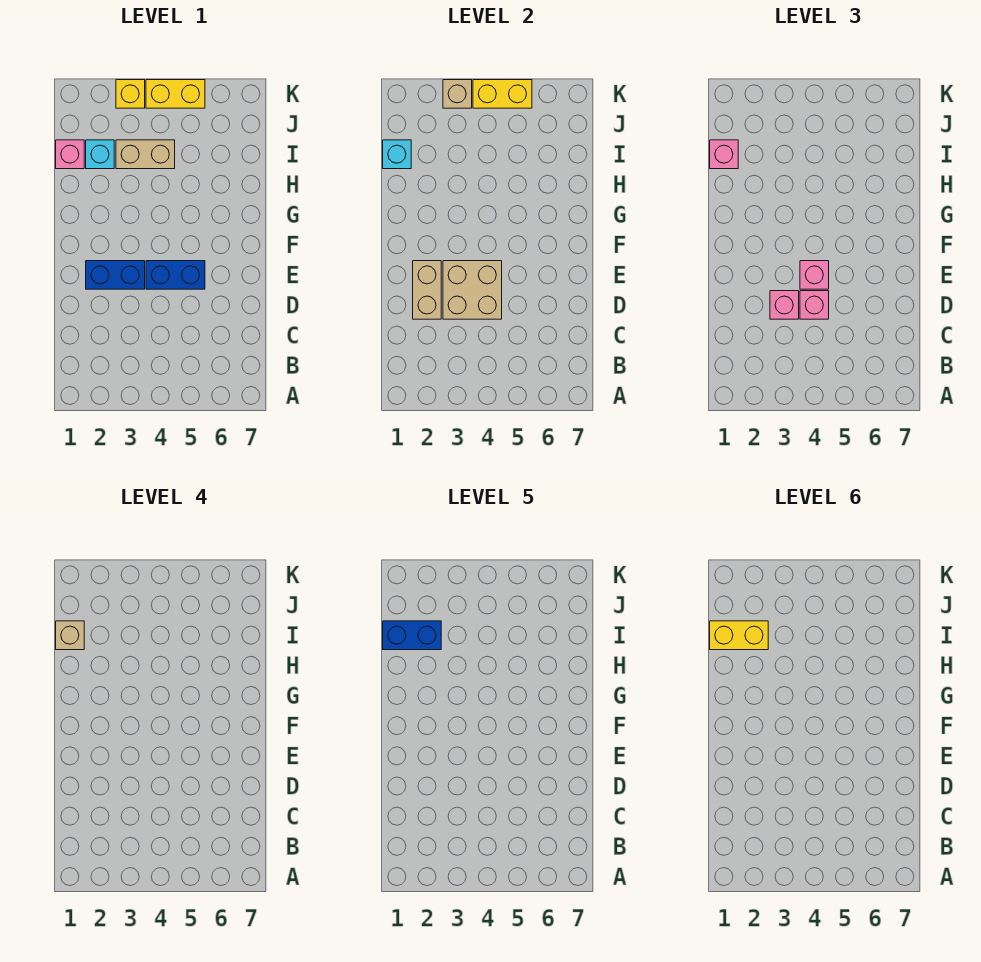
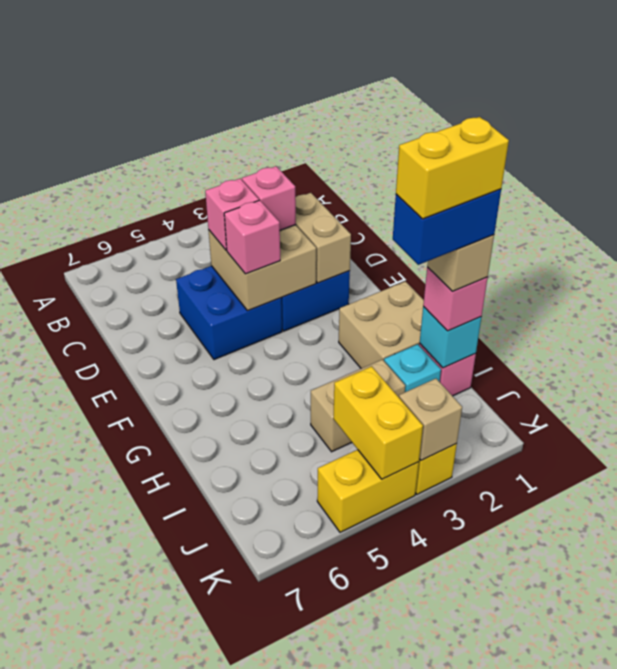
blue brick E4:E5 level 1 -> blue brick D4:E5 level 1
none -> tan brick G1:H2 level 1
yellow brick K4:K5 level 2 -> yellow brick J4:K4 level 2

